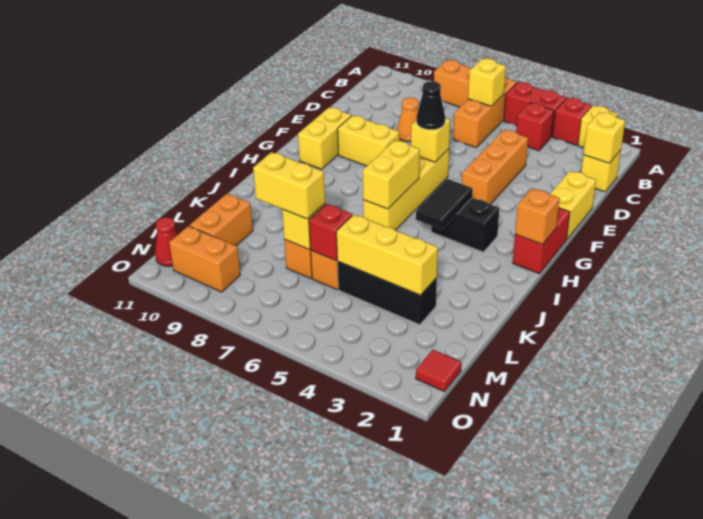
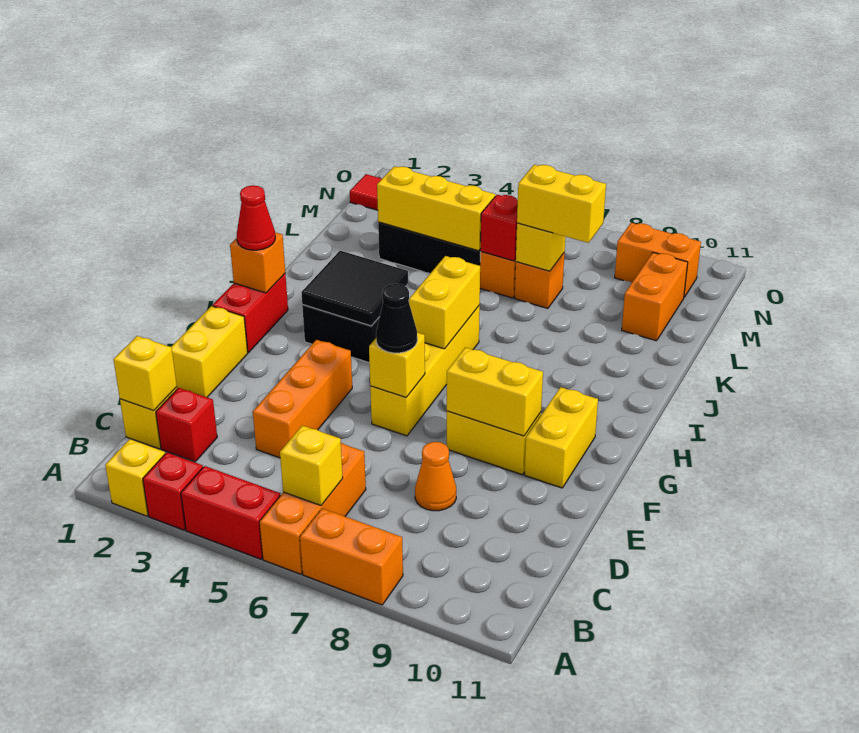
red brick B4 level 1 -> red brick C2 level 1
none -> yellow brick F8:F9 level 2
black tile H4:I4 level 2 -> black tile H3:I4 level 2
red cone N11 level 1 -> red cone H1 level 3

